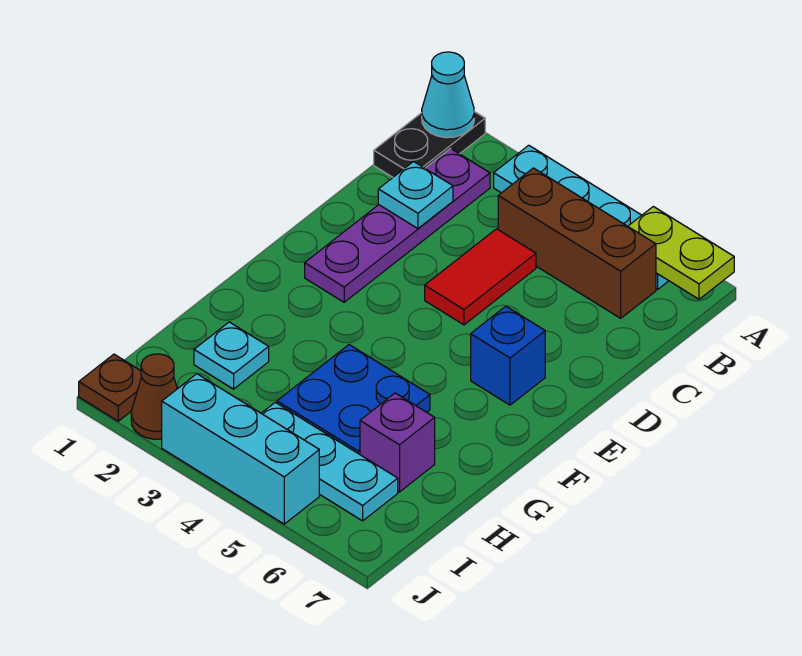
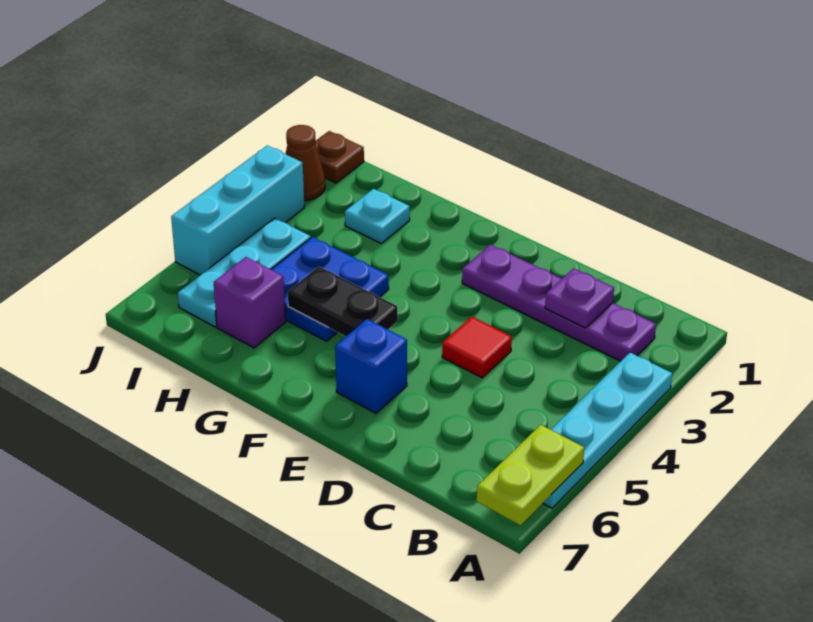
black plate A1:B1 level 1 -> black plate F5:G5 level 2
cyan cone A1 level 2 -> none
brown brick B4:B6 level 1 -> none
cyan plate C2 level 2 -> purple plate C2 level 2
red tile C4:D4 level 1 -> red tile D4 level 1

